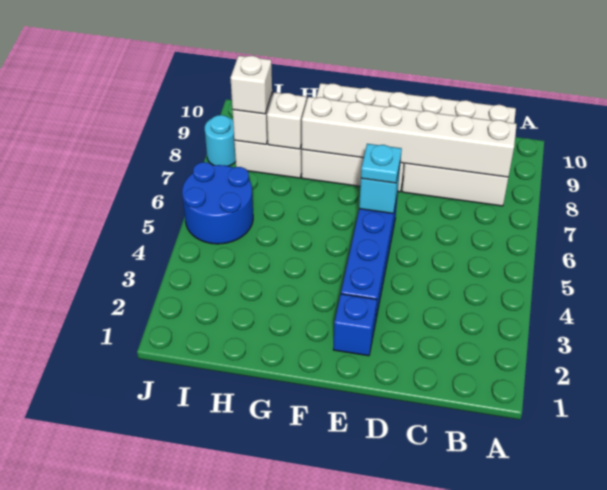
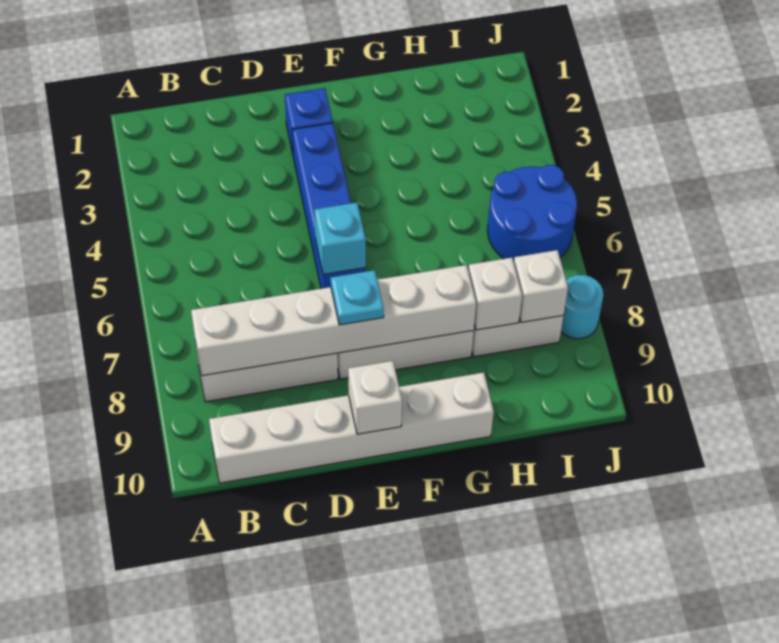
cyan plate E6 level 3 -> cyan plate E8 level 3
white brick I8 level 3 -> white brick E10 level 2

